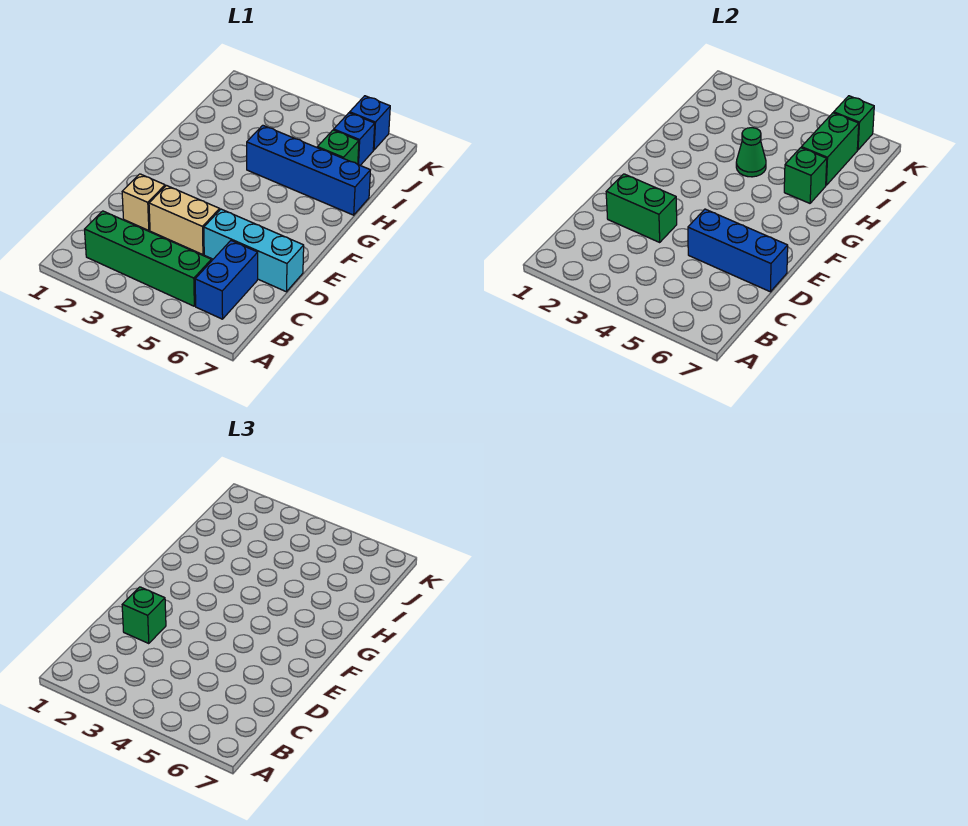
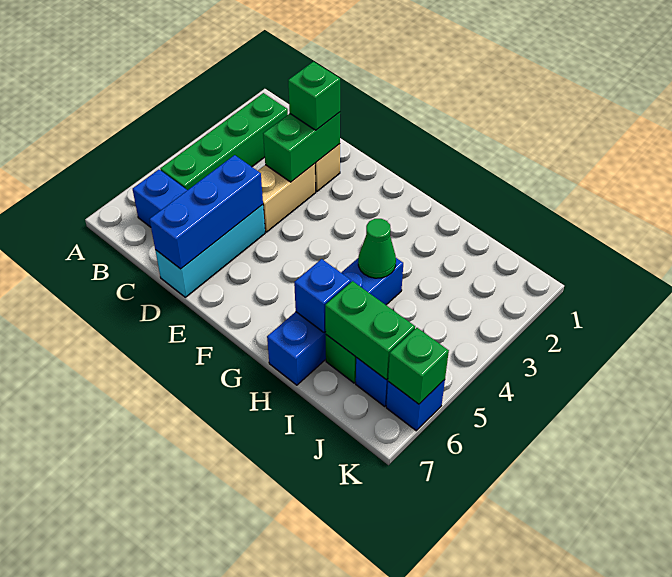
green brick H6 level 2 -> blue brick H6 level 2

